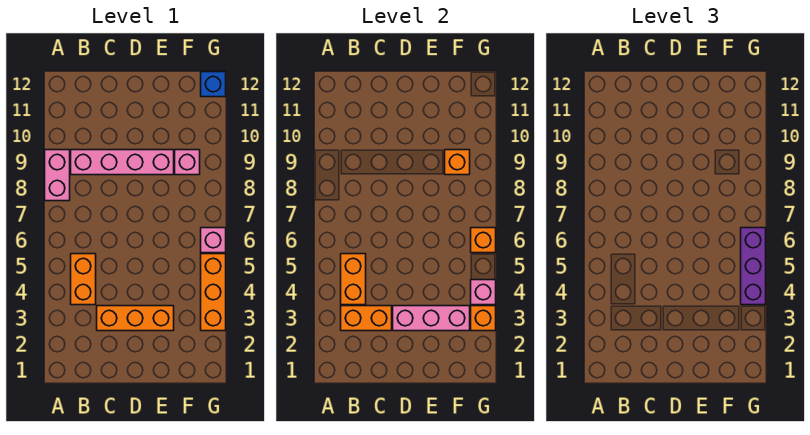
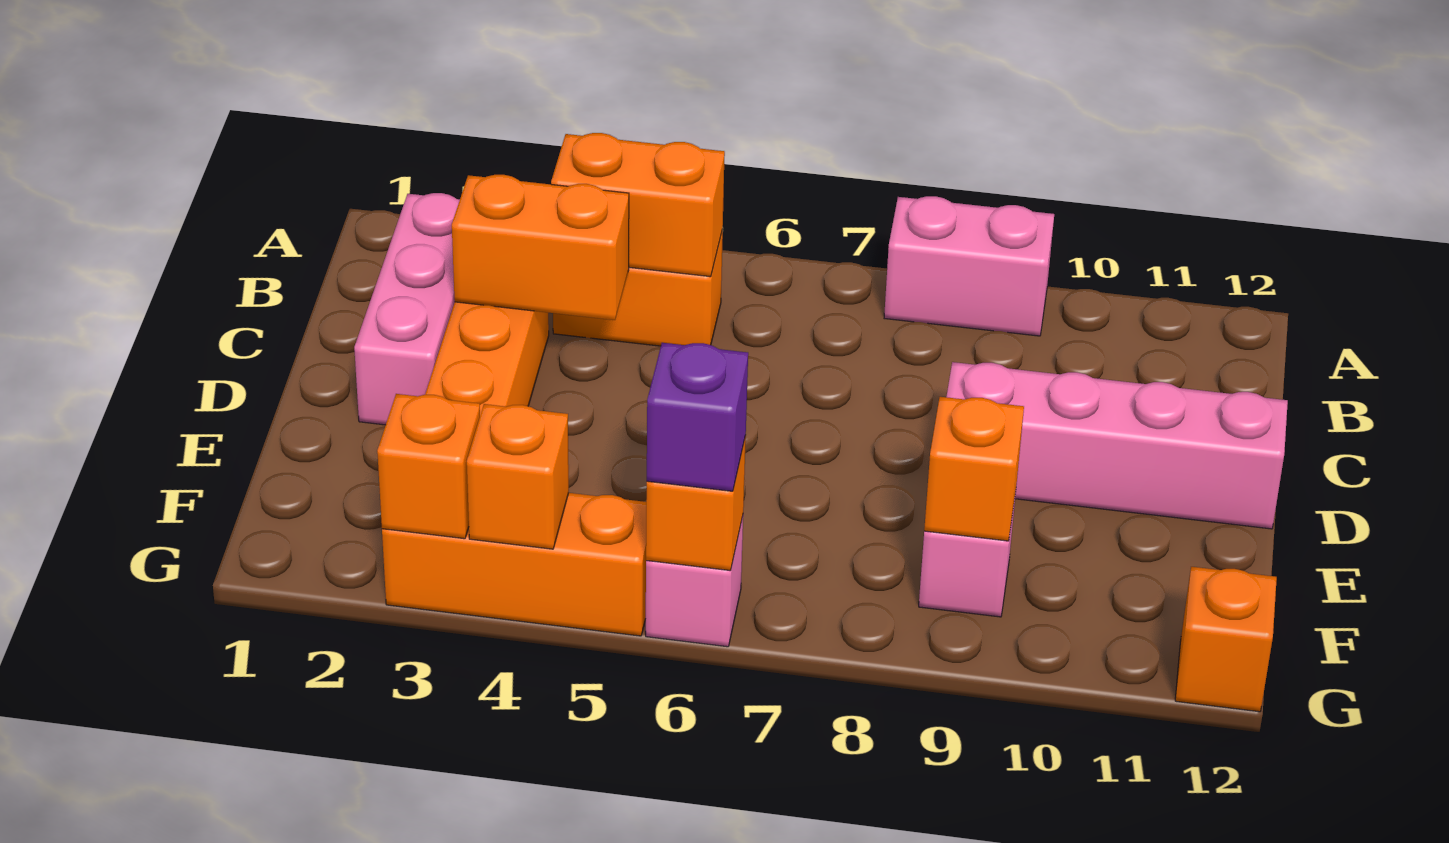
orange brick B3:C3 level 2 -> orange brick C3:C4 level 2
pink brick B9:E9 level 1 -> pink brick D9:D12 level 1
pink brick D3:F3 level 2 -> pink brick B2:D2 level 1
pink brick G4 level 2 -> orange brick G4 level 2
purple brick G4:G6 level 3 -> purple brick G6 level 3
blue brick G12 level 1 -> orange brick G12 level 1

